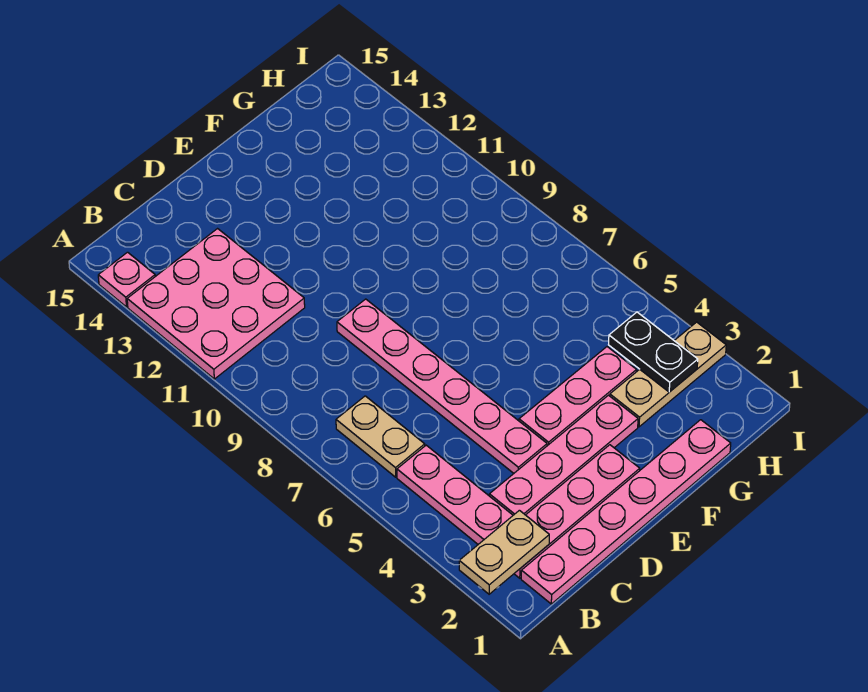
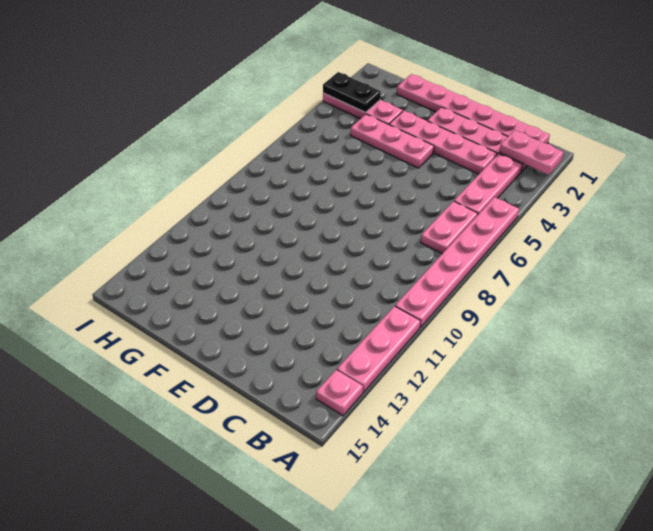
tan plate A2:B2 level 2 -> pink plate A2:B2 level 2
pink plate A11:C13 level 1 -> pink plate A11:A13 level 1
tan plate B6:B7 level 1 -> pink plate B6:B7 level 1
pink plate D4:D9 level 1 -> pink plate A5:A10 level 1
tan plate G3:I3 level 1 -> pink plate G3:I3 level 1
black plate H3:H4 level 2 -> black plate H3:I3 level 2

